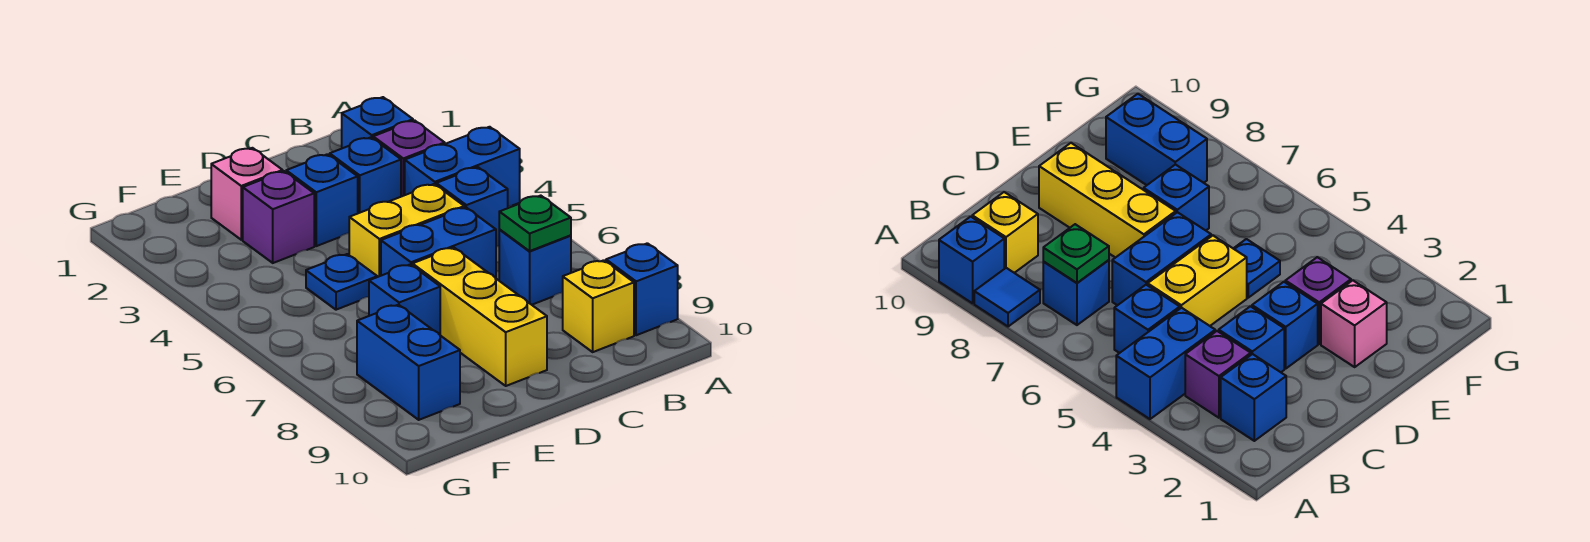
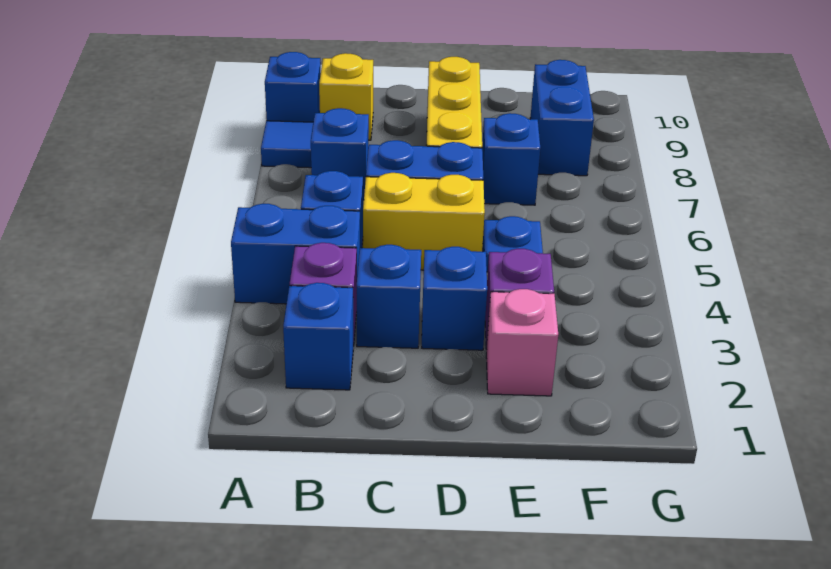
green plate B7 level 2 -> none

